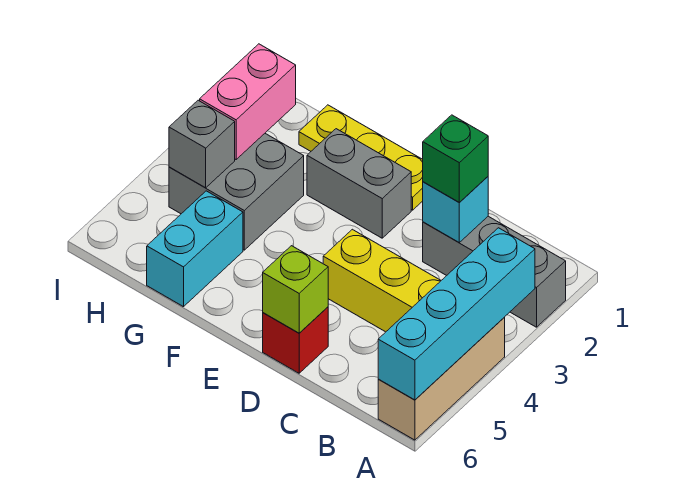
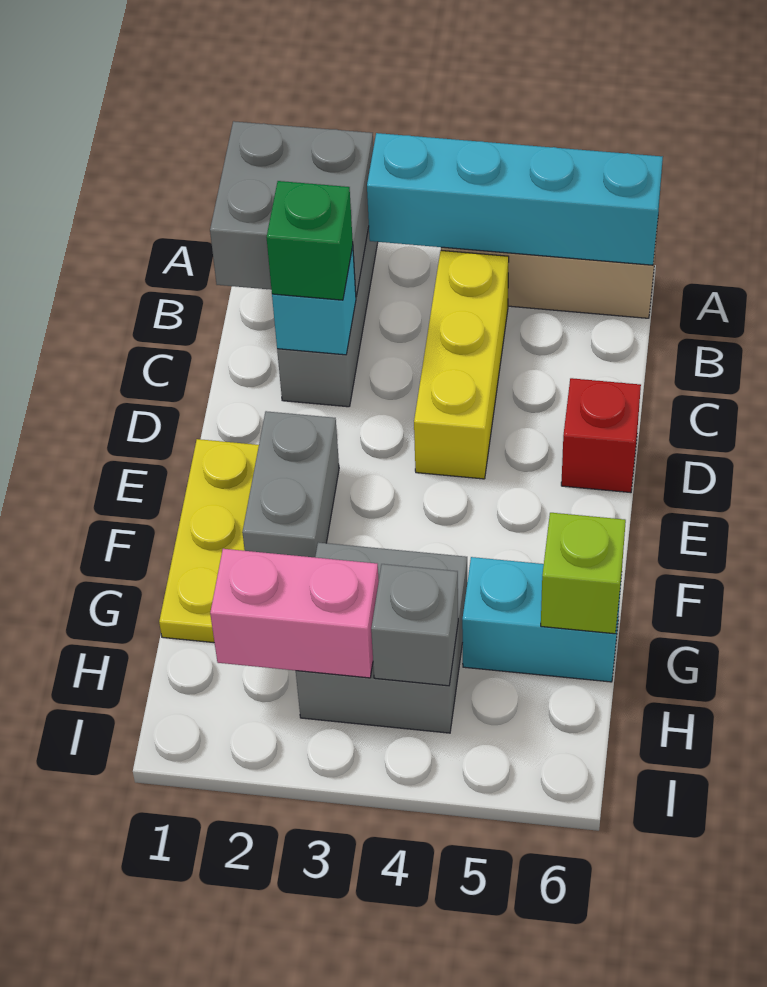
none -> grey brick A1:B2 level 2
lime brick D6 level 2 -> lime brick G6 level 2

